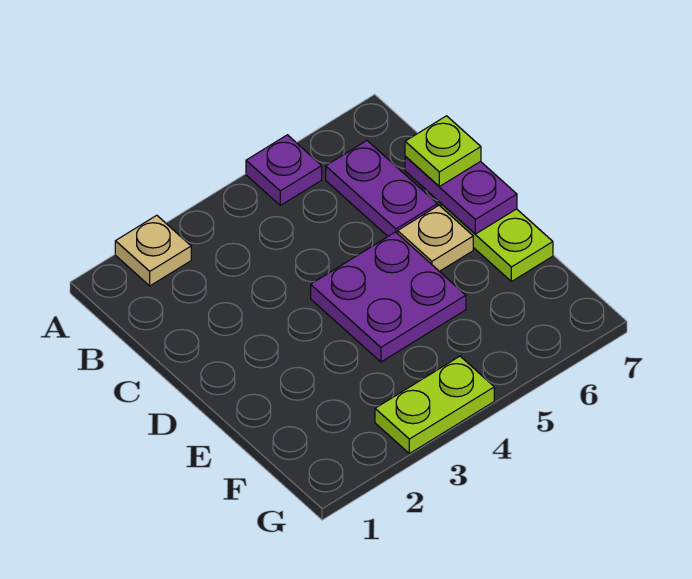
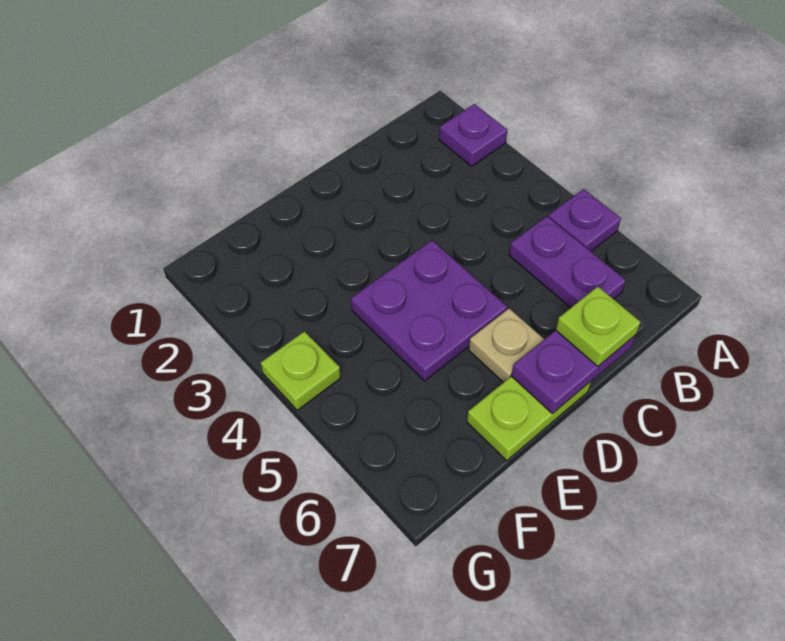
tan plate A2 level 1 -> purple plate A2 level 1
purple plate B6:C6 level 1 -> purple plate B5:B6 level 1
lime plate G3:G4 level 1 -> lime plate G4 level 1

